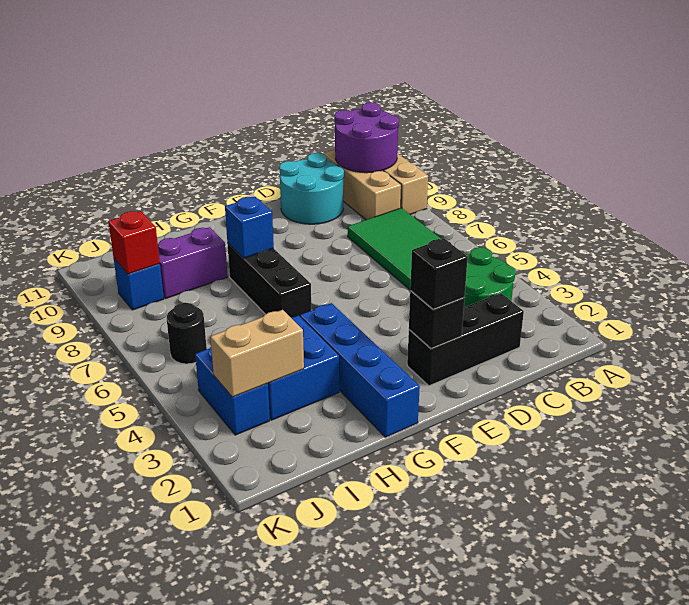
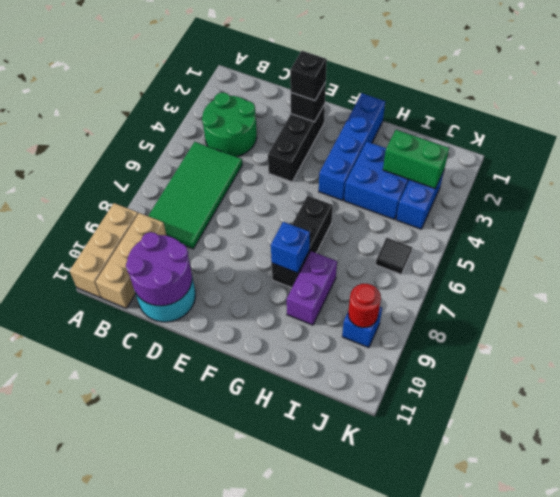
purple round brick A10:B11 level 2 -> purple round brick C10:D11 level 2
black brick C2:E2 level 1 -> black brick E2:E4 level 1
purple brick H9:I9 level 1 -> purple brick H8:H9 level 1
tan brick I3:J3 level 2 -> green brick I3:J3 level 2
black round brick J6 level 1 -> black tile J6 level 1
red brick J9 level 2 -> red round brick J9 level 2

